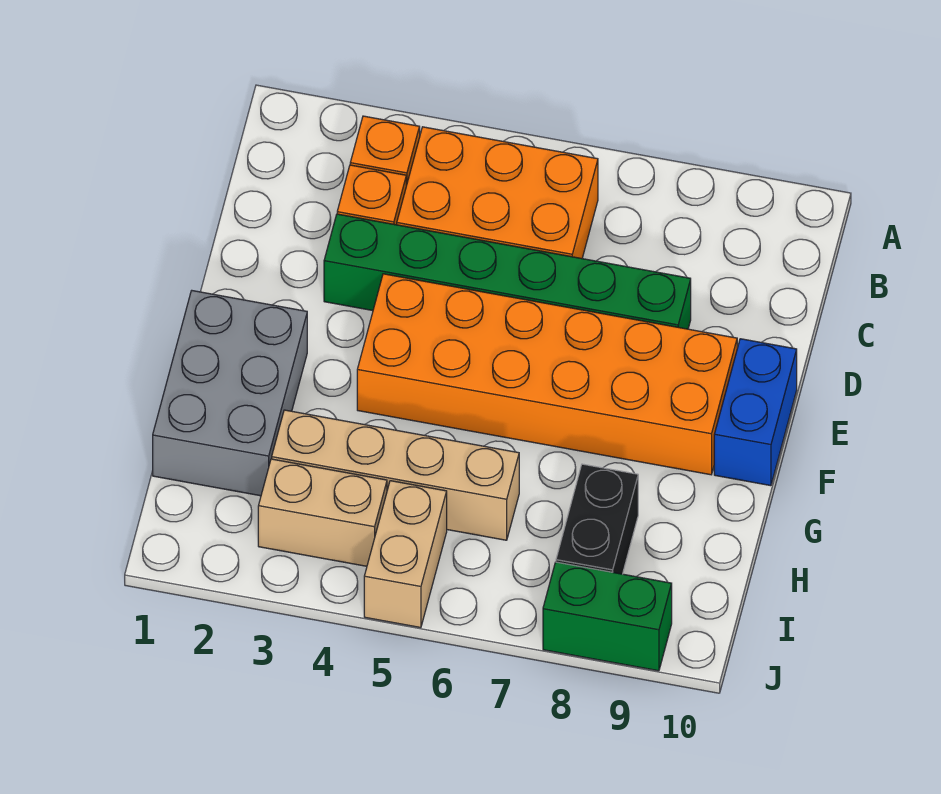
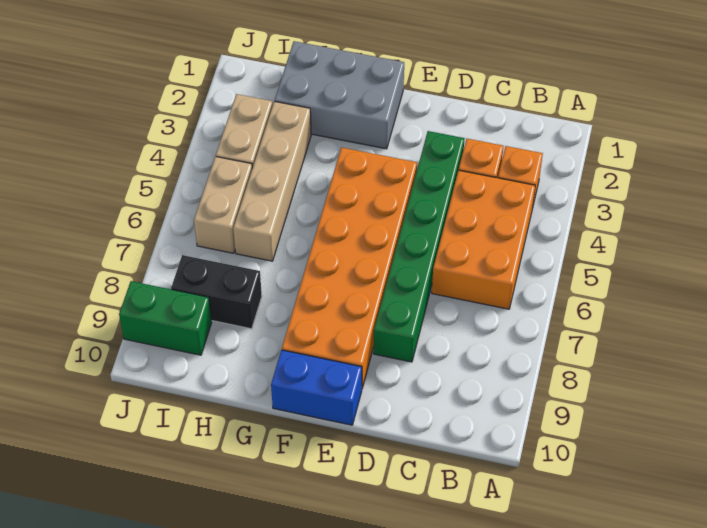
tan brick I5:J5 level 1 -> tan brick I5:I6 level 1
green brick J8:J9 level 1 -> green brick I9:J9 level 1

